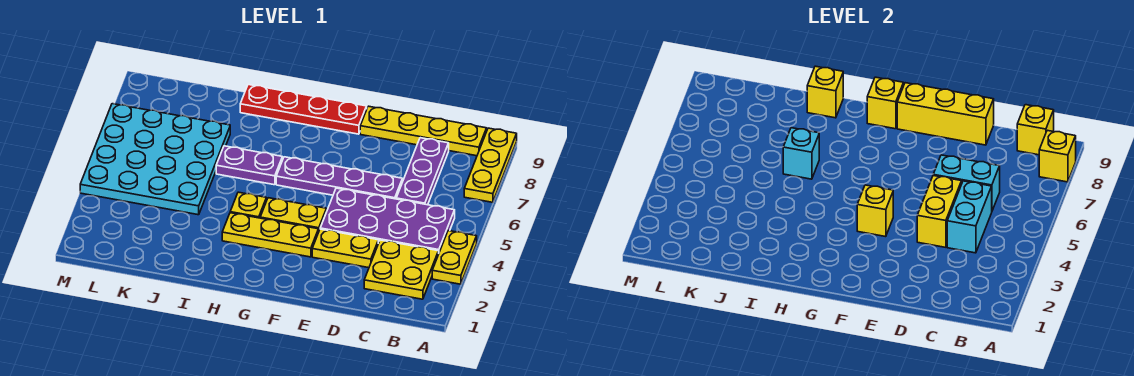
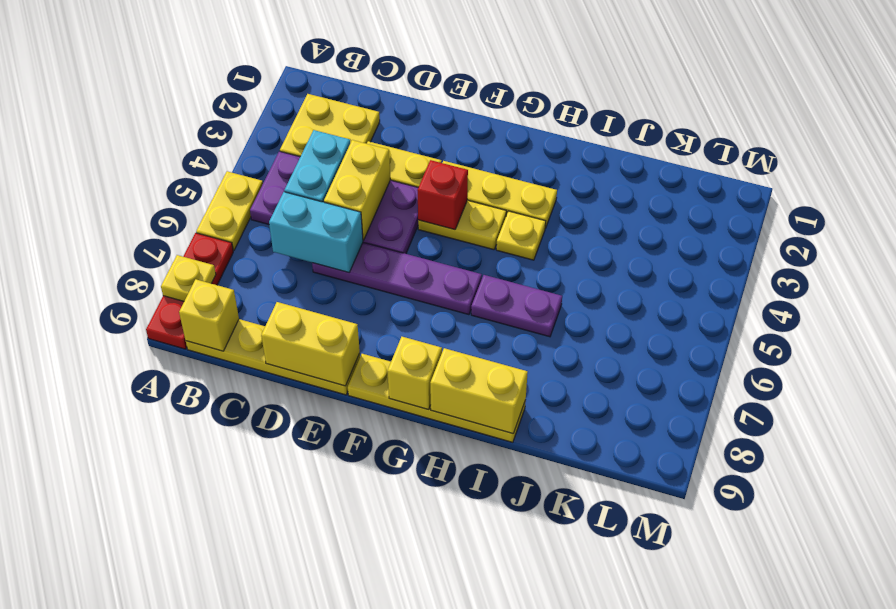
yellow plate A3:A4 level 1 -> yellow plate A5:A6 level 1
yellow plate A7:A9 level 1 -> red plate A7:A9 level 1
yellow brick A8 level 2 -> yellow plate A8 level 2
purple plate C6:C8 level 1 -> none
yellow brick D9:F9 level 2 -> yellow brick D9:E9 level 2
yellow brick F4 level 2 -> red brick F4 level 2
red plate F9:I9 level 1 -> yellow plate F9:I9 level 1
cyan brick I6 level 2 -> none
yellow brick I9 level 2 -> yellow brick H9:I9 level 2
cyan plate J4:M7 level 1 -> none

